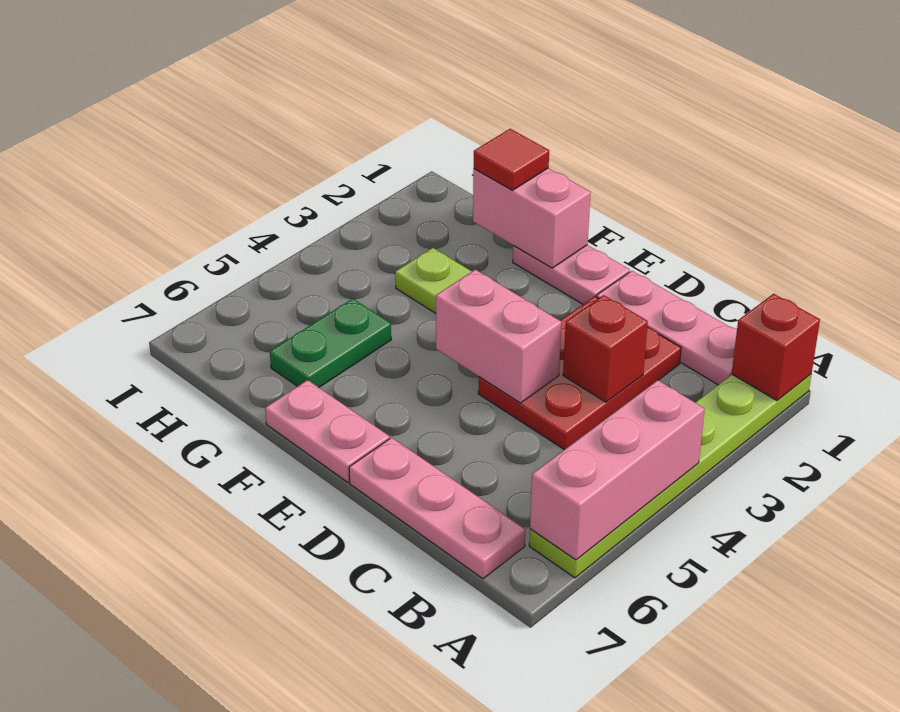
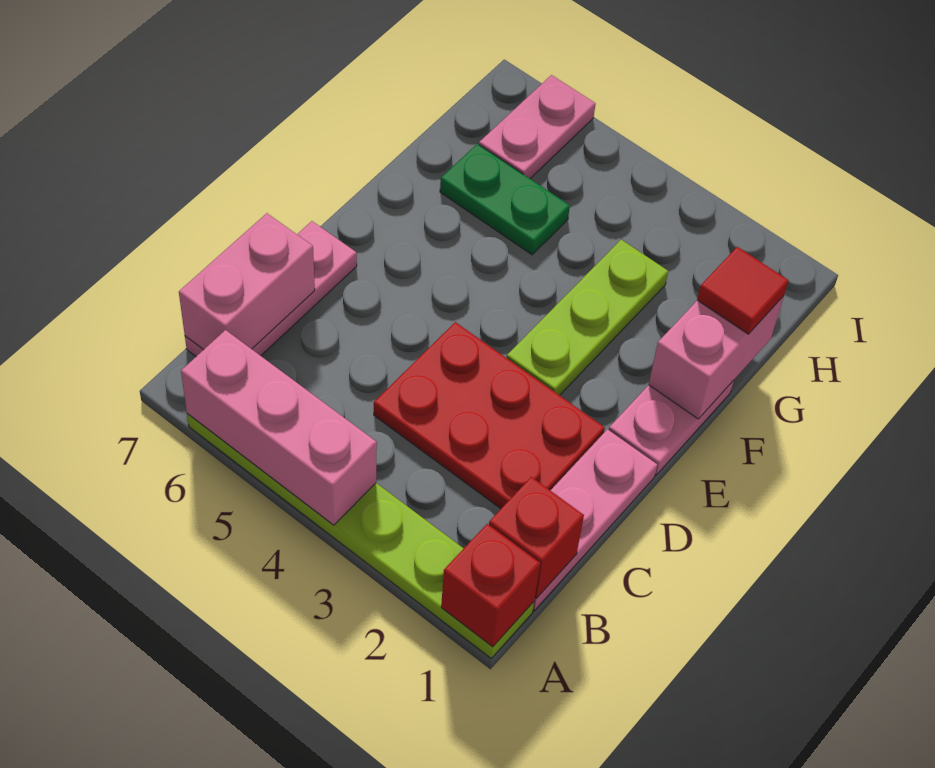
red brick C3 level 2 -> red brick B1 level 2
pink brick D4:E4 level 2 -> pink brick B7:C7 level 2
pink plate E7:F7 level 1 -> pink plate H6:I6 level 1

